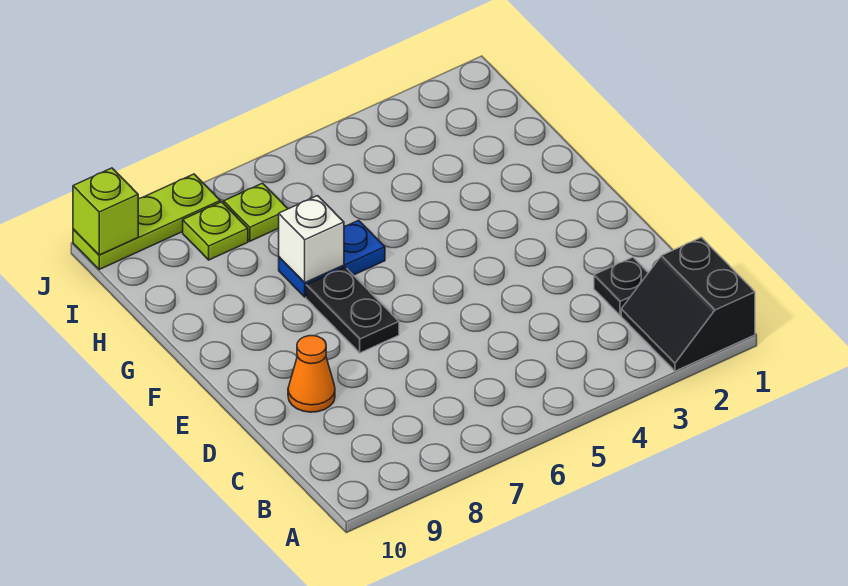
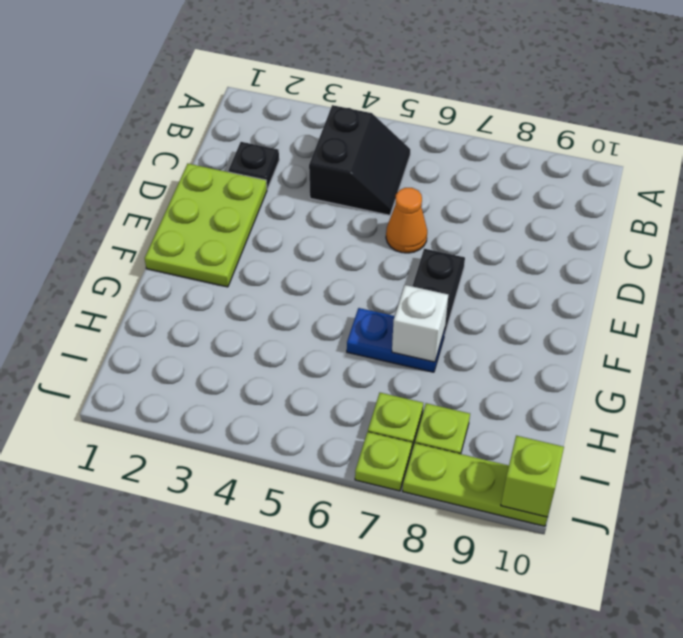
black slope A1:B2 level 1 top 1 -> black slope B4:C5 level 1 top 4
none -> lime plate D1:F2 level 1
orange cone D9 level 1 -> orange cone D6 level 1
none -> lime plate J7 level 1

